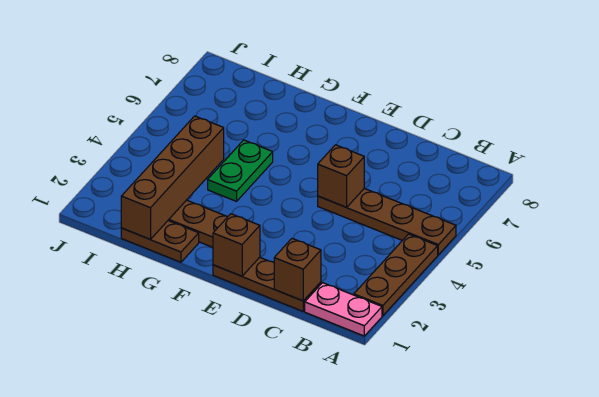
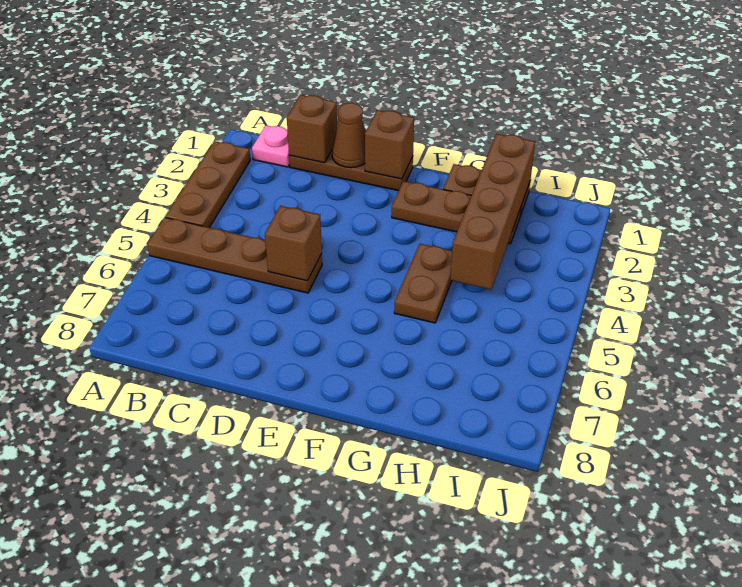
pink plate A1:B1 level 1 -> pink plate B1 level 1
none -> brown cone D1 level 2
green plate G4:G5 level 1 -> brown plate G4:G5 level 1

